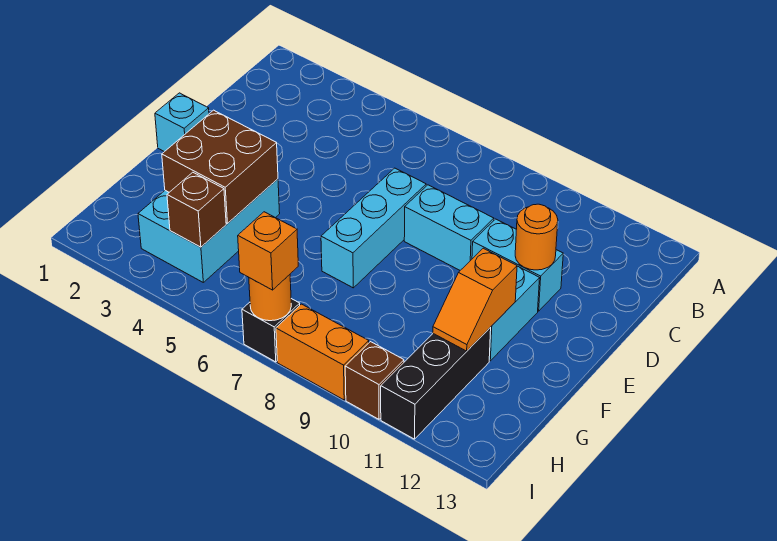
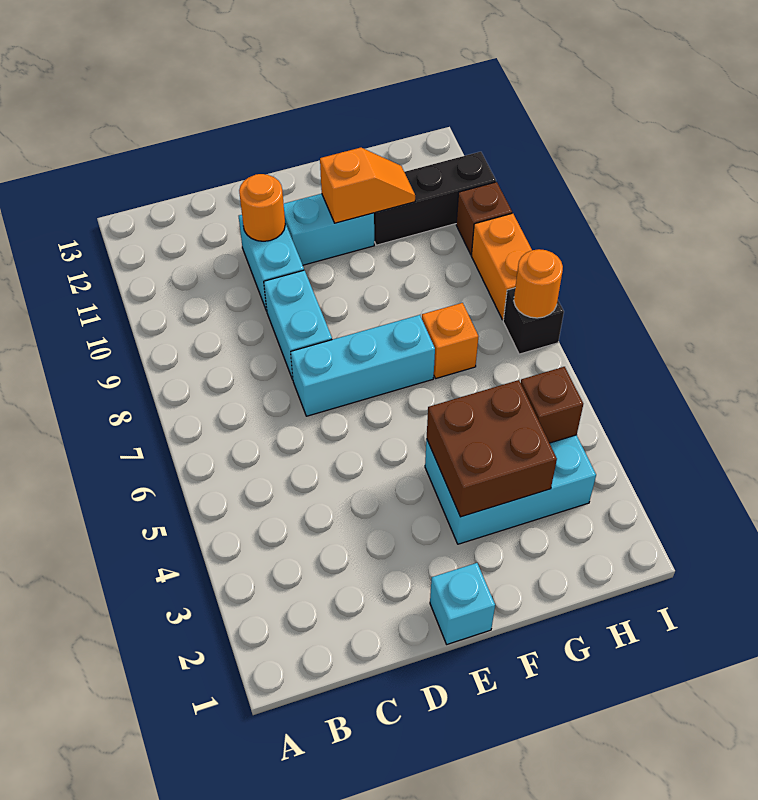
orange brick I7 level 3 -> orange brick G7 level 1

